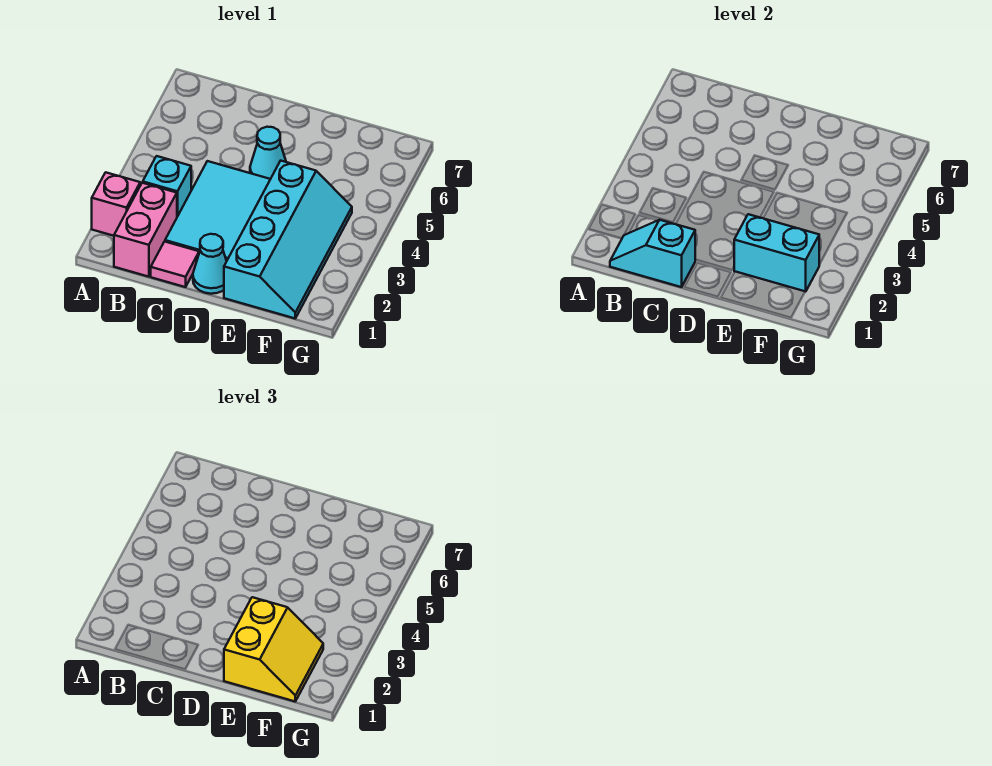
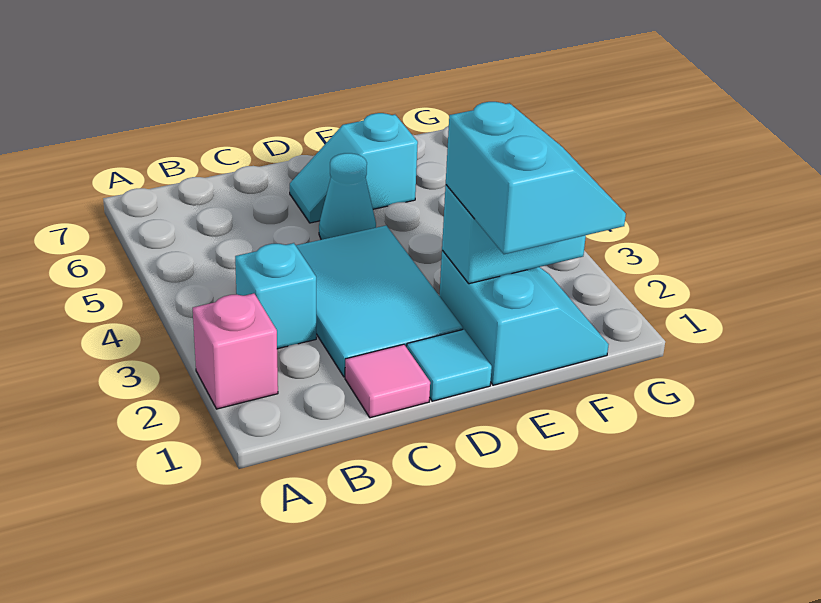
pink brick B1:B2 level 1 -> none
cyan slope B1:C1 level 2 top C -> cyan slope D6:E6 level 1 top E
cyan cone D1 level 1 -> cyan tile D1 level 1
cyan slope E1:F4 level 1 top E -> cyan slope E1:F2 level 1 top E
yellow slope E1:F2 level 3 top E -> cyan slope E1:F2 level 3 top E

